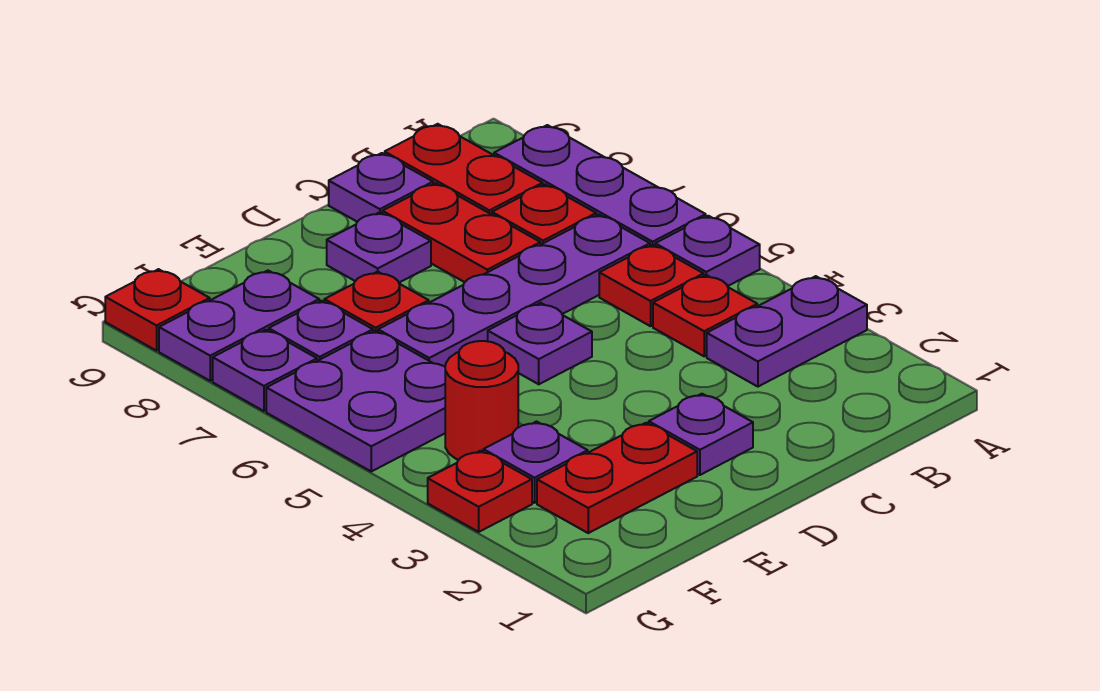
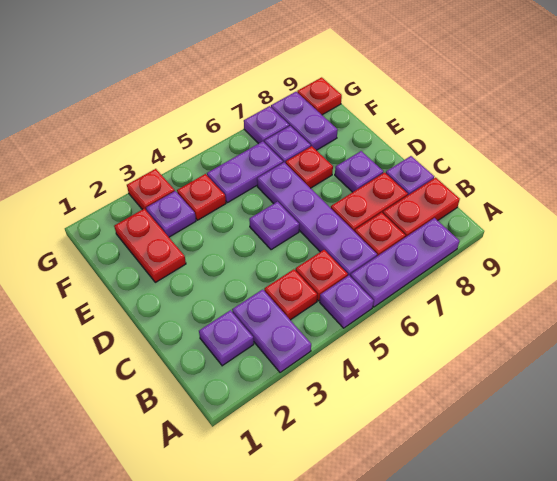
purple plate D2 level 1 -> purple plate B2 level 1
red round brick F4 level 1 -> red plate F4 level 1
purple plate F5:G6 level 1 -> purple plate F5:F6 level 1

